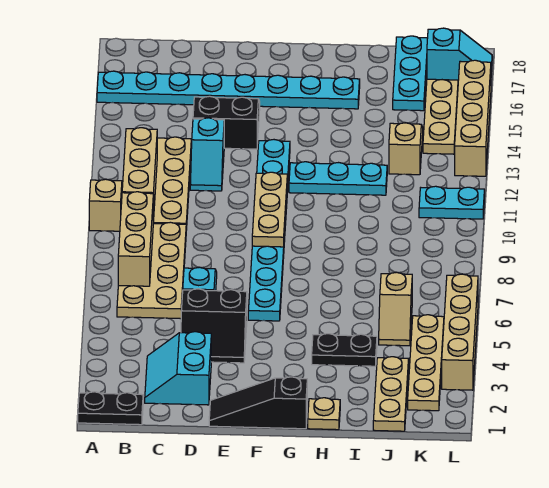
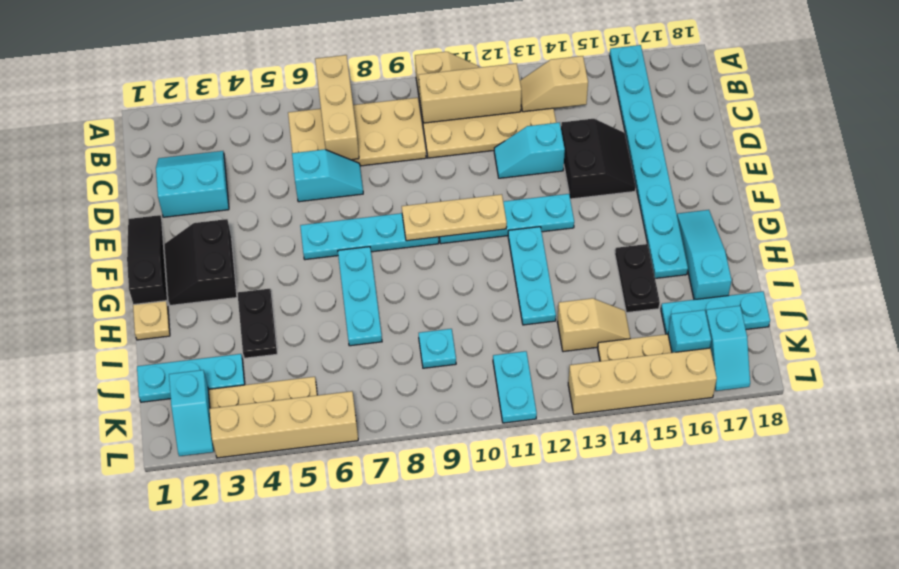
black plate A1:B1 level 1 -> black plate H15:I15 level 1
tan brick B7:B9 level 2 -> tan brick A7:C7 level 2
black slope D4:E5 level 1 top 5 -> black slope F2:G3 level 1 top 3
none -> cyan plate G7:I7 level 1
none -> cyan slope G17:I17 level 1 top I
tan plate J1:J3 level 1 -> cyan plate J1:J3 level 1
tan slope J5:J6 level 1 top 6 -> tan slope B13:B14 level 2 top 14
none -> cyan plate J9 level 1
none -> cyan slope K2:L2 level 2 top K
none -> cyan brick K16 level 2

